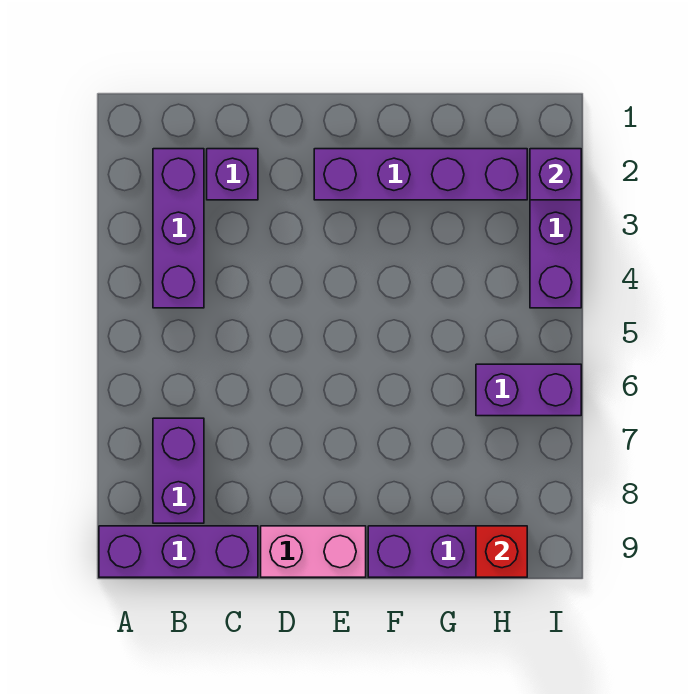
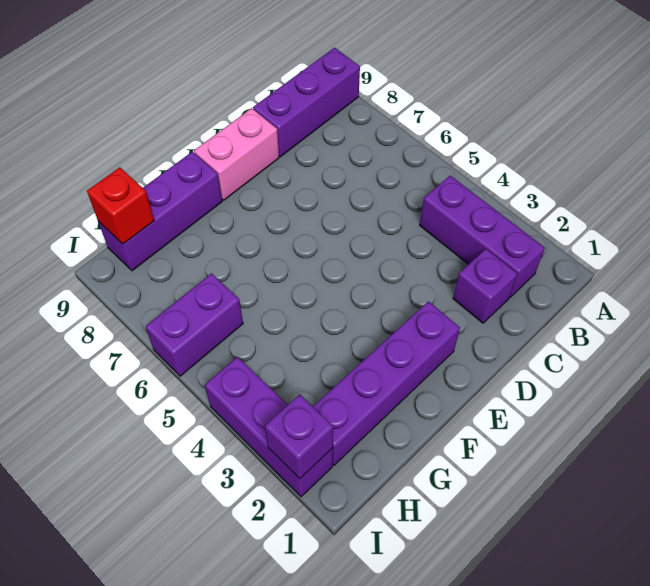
purple brick B7:B8 level 1 -> none

